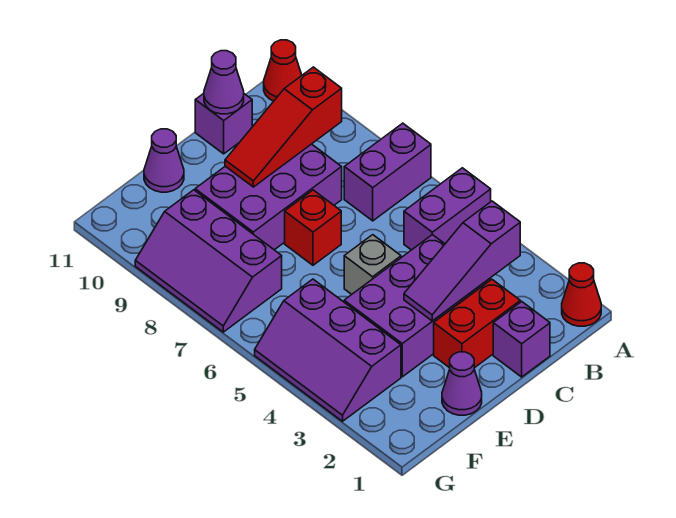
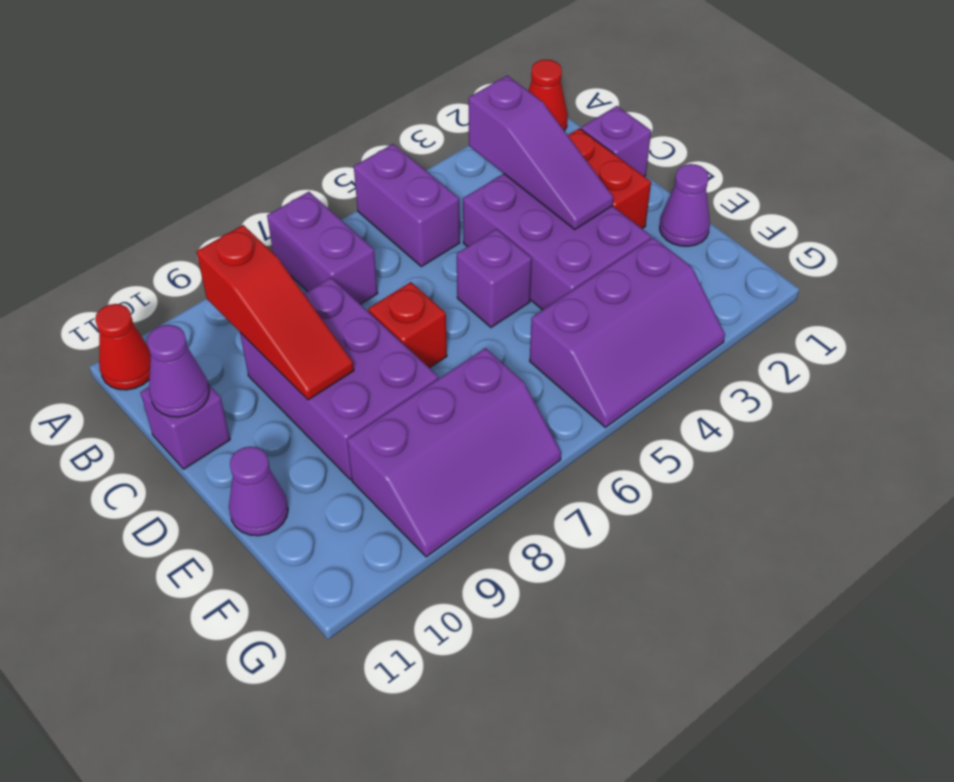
grey brick D5 level 1 -> purple brick D5 level 1

